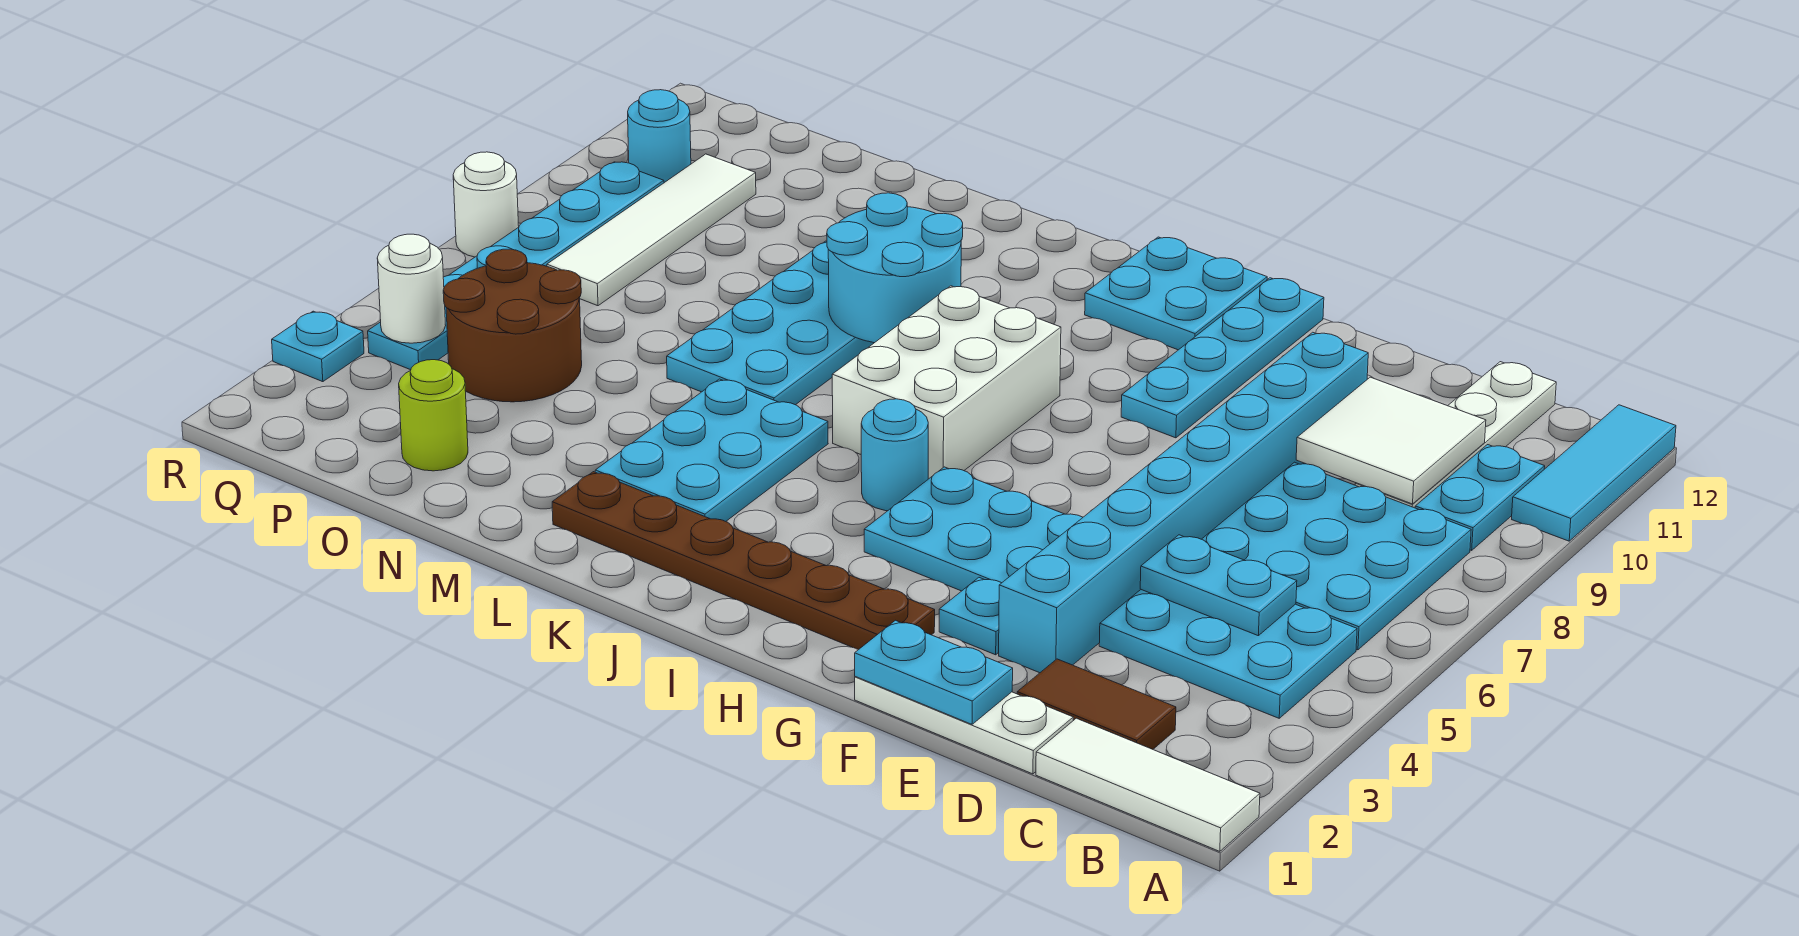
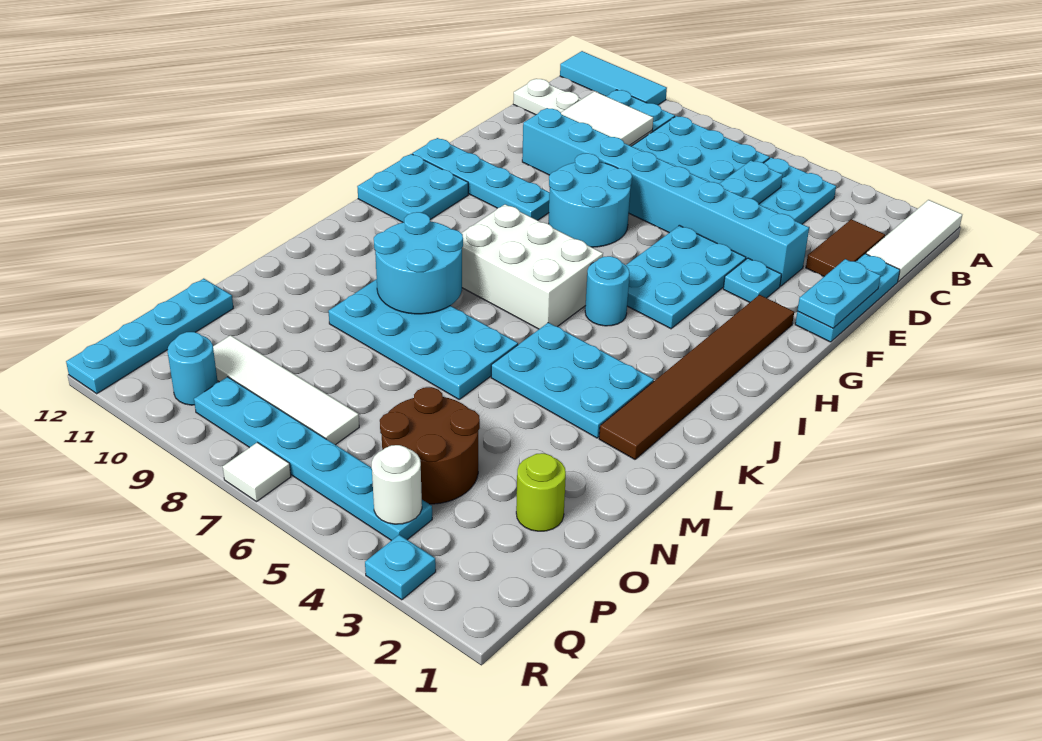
white plate D1:F1 level 1 -> cyan plate D1:F1 level 1
none -> cyan round brick F7:G8 level 1
brown plate G2:L2 level 1 -> brown tile G2:L2 level 1
none -> cyan plate O12:R12 level 1
white round brick R7 level 1 -> white tile R7 level 1

